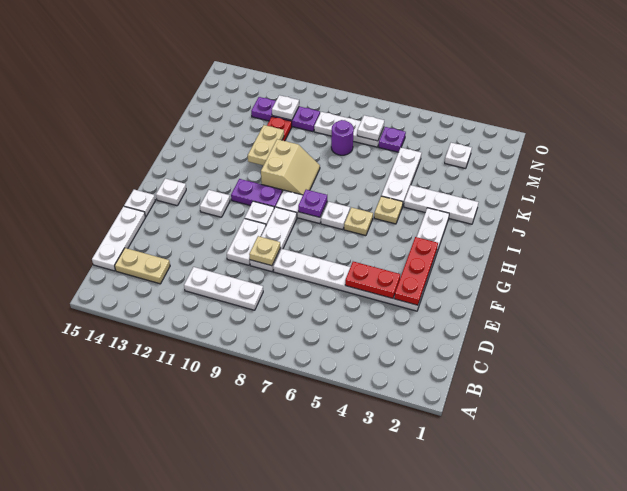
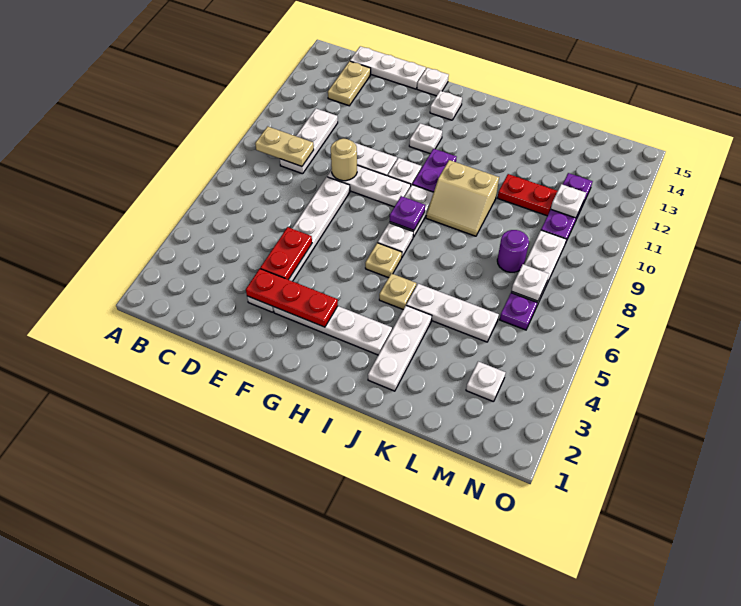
tan plate E9 level 2 -> tan round brick E9 level 2
tan plate J11:K11 level 2 -> tan plate B9:C9 level 2

